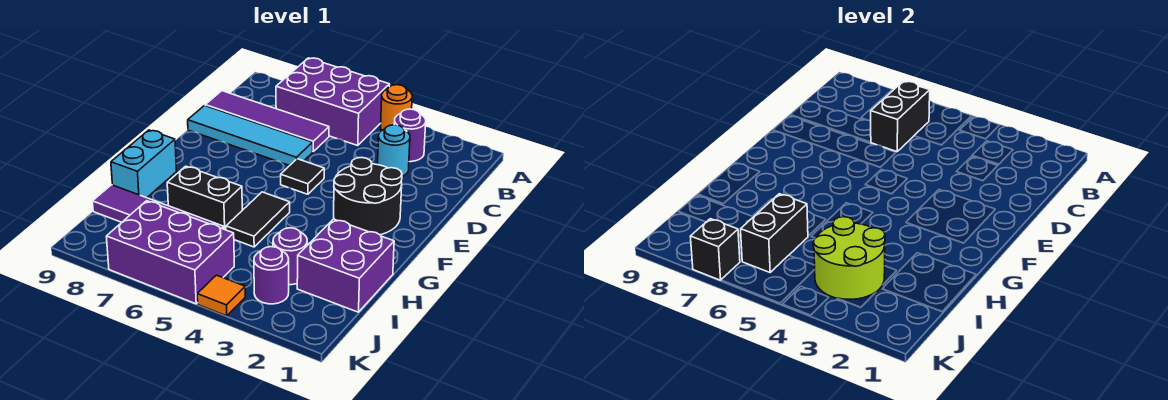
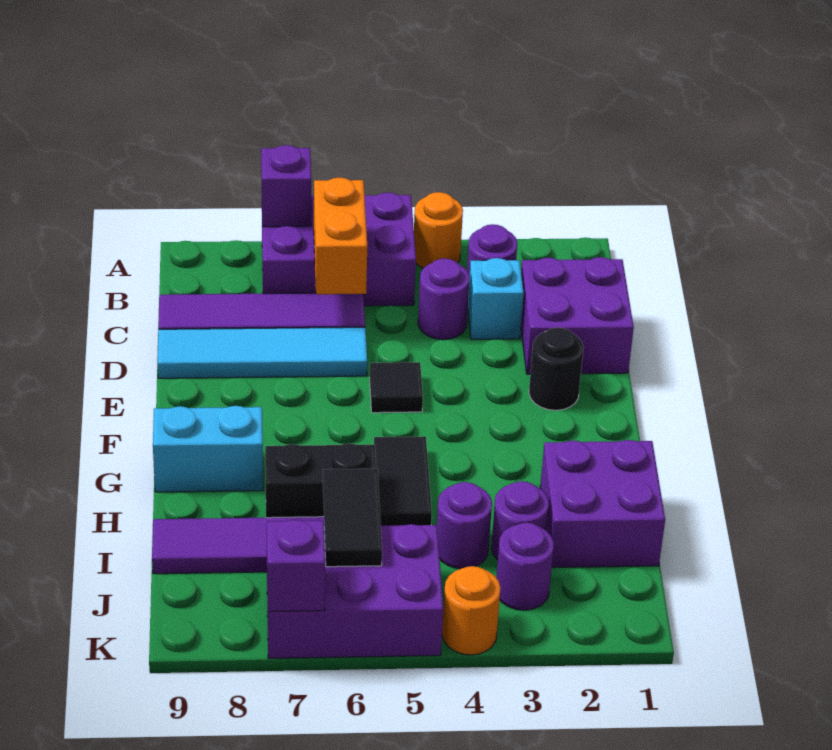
none -> purple brick A7 level 2
black brick B6:C6 level 2 -> orange brick B6:C6 level 2
none -> purple brick C1:D2 level 1
cyan round brick C3 level 1 -> cyan brick C3 level 1
none -> purple round brick C4 level 1
black round brick E2:F3 level 1 -> black round brick E2 level 1
cyan brick G9:H9 level 1 -> cyan brick G8:G9 level 1
lime round brick I3:J4 level 2 -> none
none -> purple round brick I4 level 1
black brick I6:J6 level 2 -> black tile I6:J6 level 2
orange tile K4 level 1 -> orange round brick K4 level 1
black brick K7 level 2 -> purple brick K7 level 2

